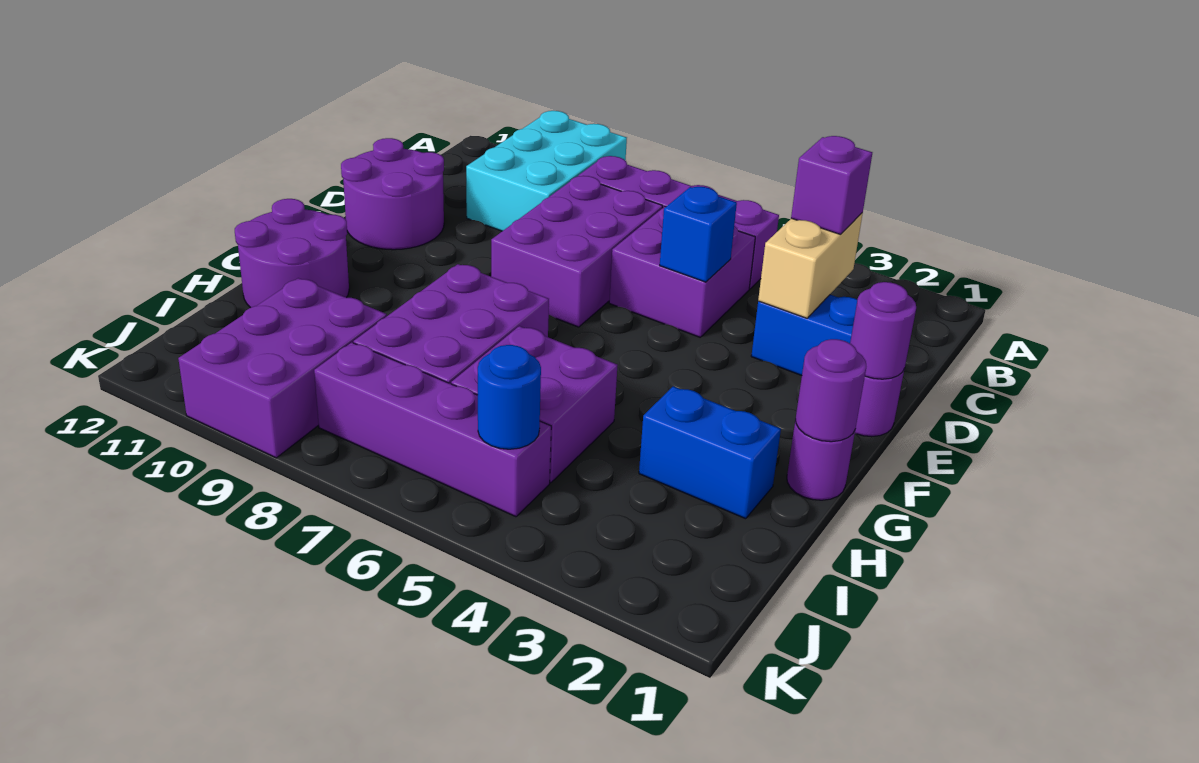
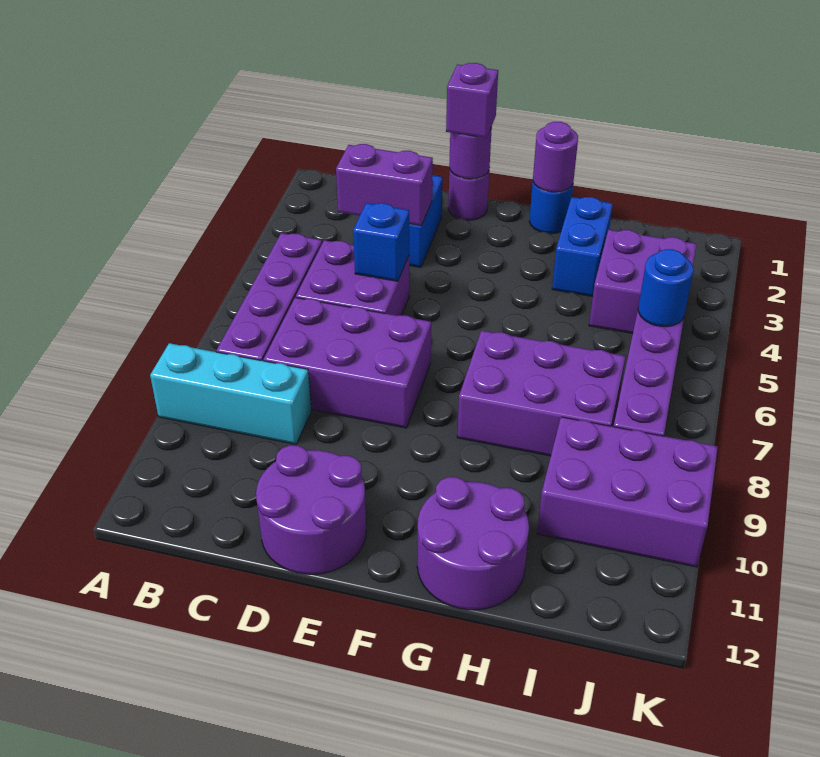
cyan brick A9:C10 level 1 -> cyan brick A9:C9 level 1
tan brick C3:D3 level 2 -> purple brick C3:D3 level 2
purple brick C3 level 3 -> purple brick E1 level 3
purple round brick G1 level 1 -> blue round brick G1 level 1
purple brick H5:I6 level 1 -> purple brick I3:J4 level 1

